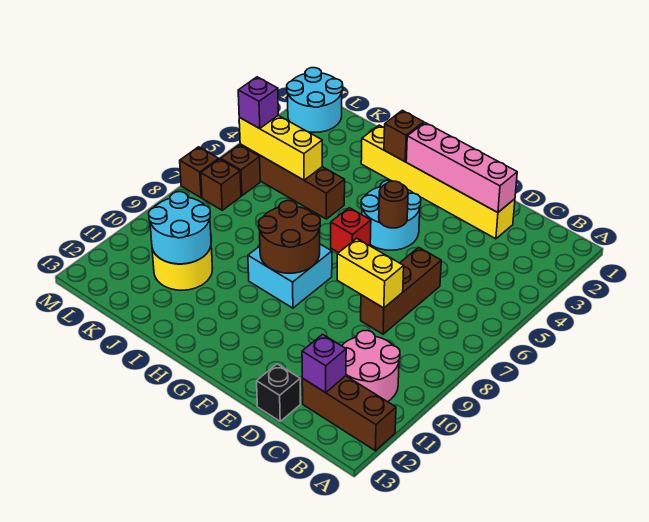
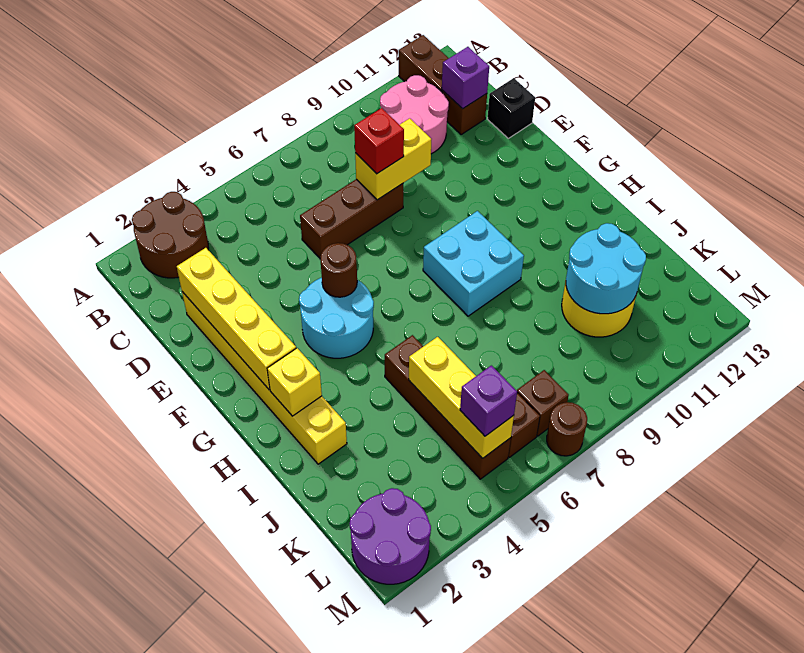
pink brick D2:G2 level 2 -> yellow brick D2:G2 level 2
yellow brick D8:E8 level 2 -> yellow brick D8:D9 level 2
red brick G6 level 1 -> red brick D8 level 3
brown round brick G8:H9 level 2 -> brown round brick A2:B3 level 1
brown brick H2 level 2 -> yellow brick H2 level 2
cyan round brick L1:M2 level 1 -> purple round brick L1:M2 level 1
brown brick M7 level 1 -> brown round brick M7 level 1

